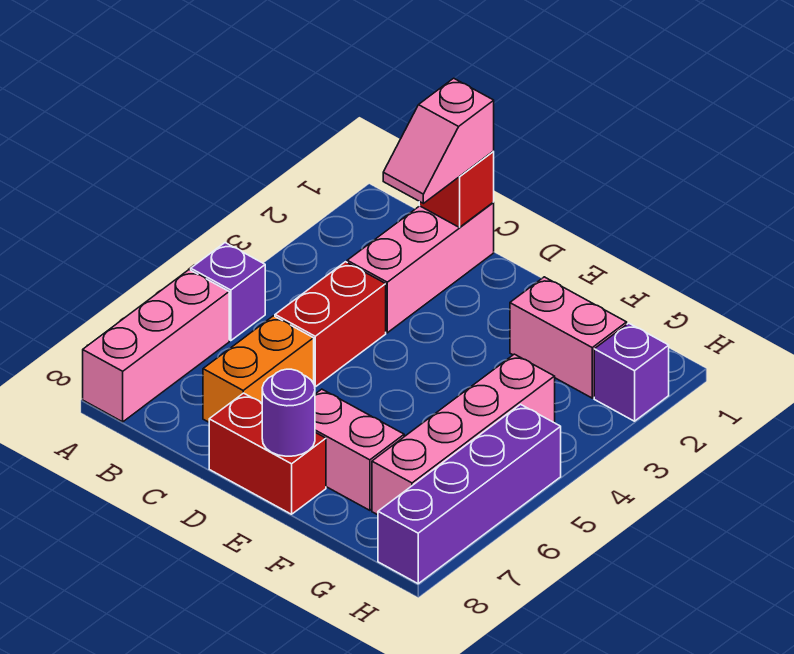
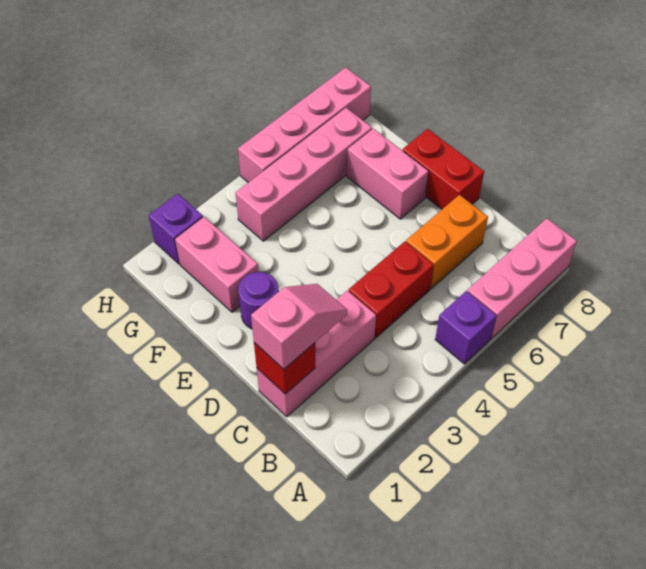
purple round brick E8 level 2 -> purple round brick E2 level 1
purple brick H5:H8 level 1 -> pink brick H5:H8 level 1

